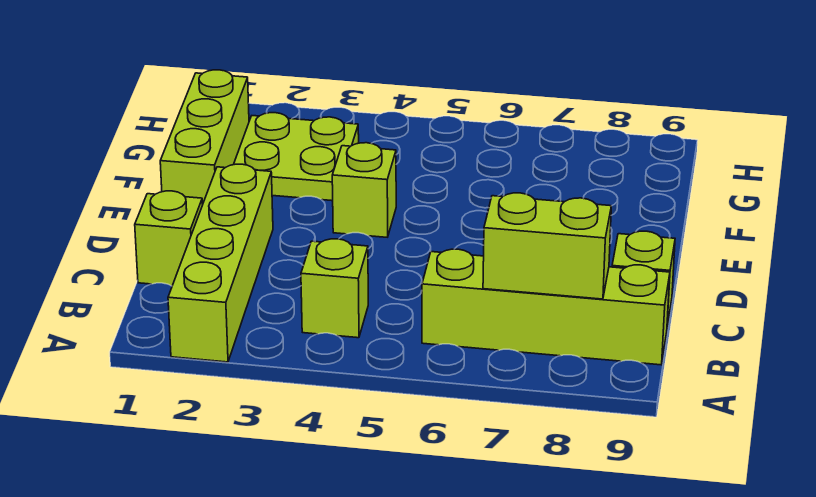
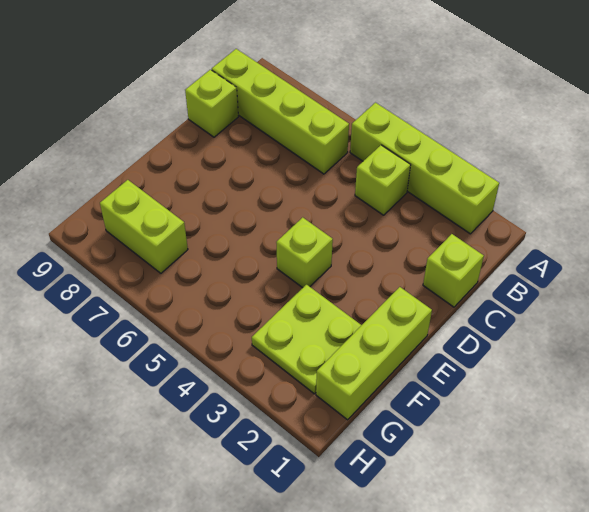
lime brick A2:D2 level 1 -> lime brick A2:A5 level 1
lime brick B7:B8 level 2 -> lime brick G7:G8 level 1

